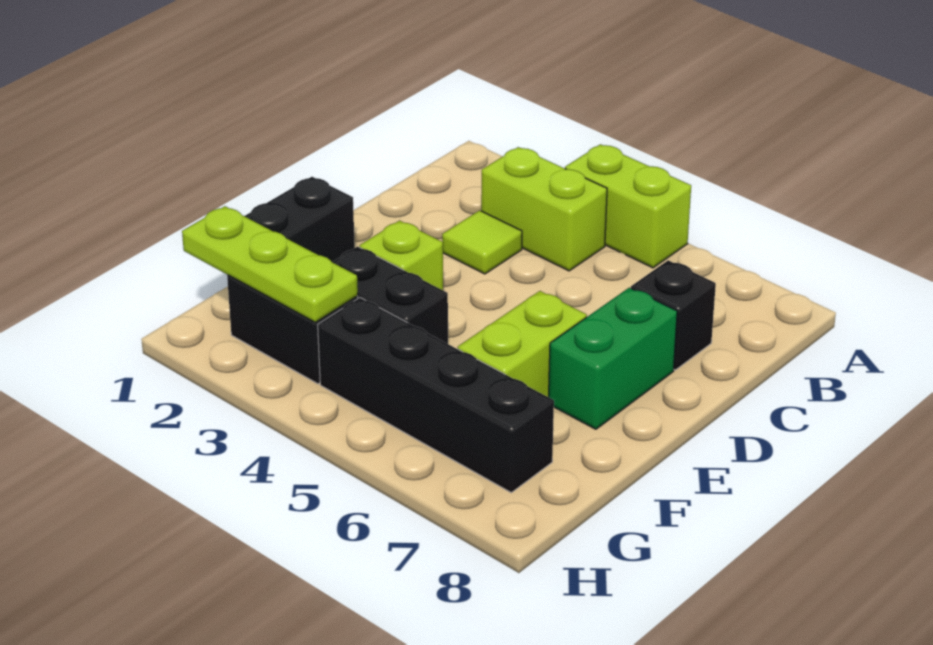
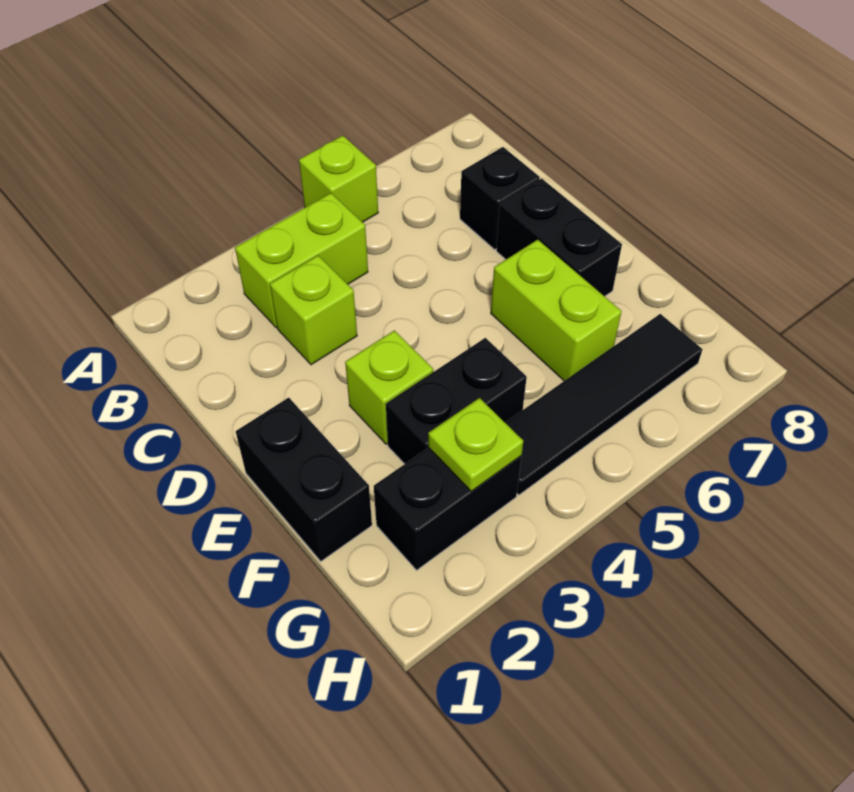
lime brick A4:A5 level 1 -> lime brick A5 level 1
lime tile C3 level 1 -> lime brick C3 level 1
green brick D7:E7 level 1 -> black brick D7:E7 level 1
lime plate G1:G3 level 2 -> lime plate G3 level 2
black brick G4:G7 level 1 -> black tile G4:G7 level 1

